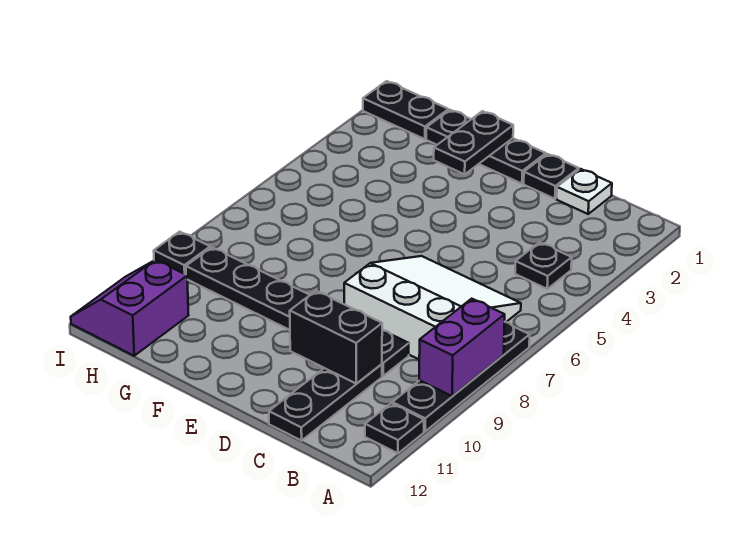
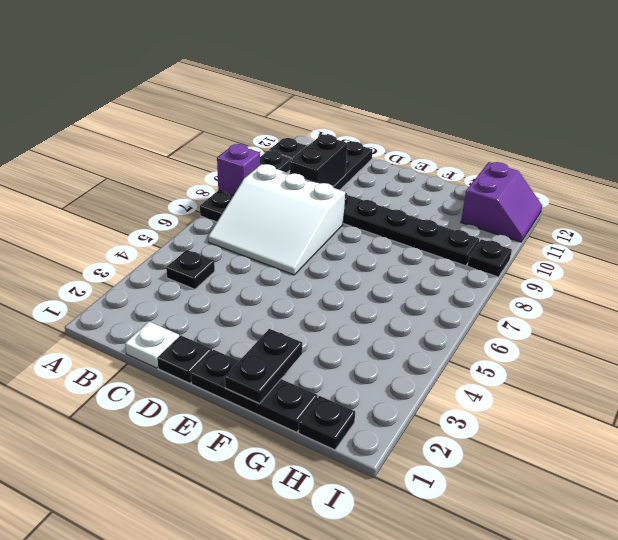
purple brick A8:A9 level 2 -> purple brick A8 level 2
black brick C10:D10 level 2 -> black brick C9:C10 level 2
black plate H1:I1 level 1 -> black plate H1 level 1

